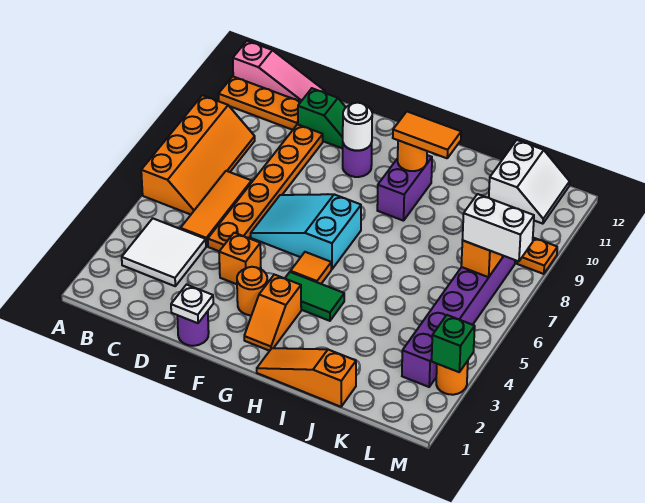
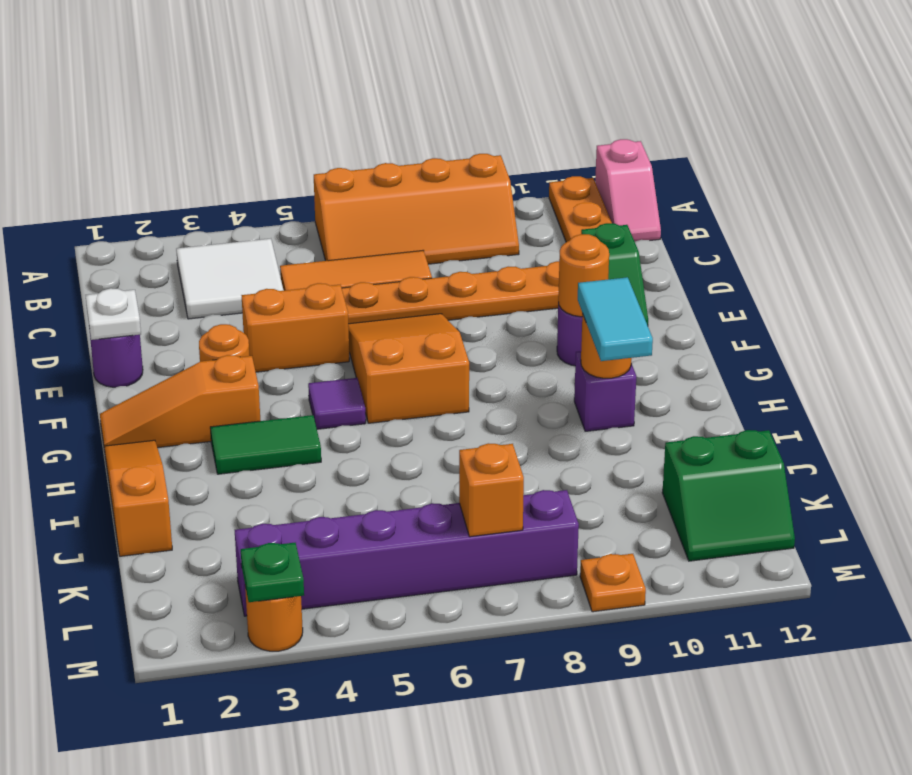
pink slope A12:C12 level 1 top A -> pink slope A12:B12 level 1 top A
orange brick E4 level 1 -> orange brick E4:E5 level 1
cyan slope E6:G7 level 1 top G -> orange slope E6:G7 level 1 top G
white round brick F10 level 2 -> orange round brick F10 level 2
orange slope G2:G3 level 1 top 3 -> orange slope G1:G3 level 1 top 3
green tile G4:H4 level 1 -> green tile H3:H4 level 1
orange tile G5 level 1 -> purple tile G5 level 1
purple brick H9:H10 level 1 -> purple brick H10 level 1
orange tile H10:I10 level 3 -> cyan tile H10:I10 level 3
white slope K11:L12 level 1 top K -> green slope K11:L12 level 1 top K
white brick L7:M7 level 3 -> none
green brick M3 level 2 -> green plate M3 level 2

